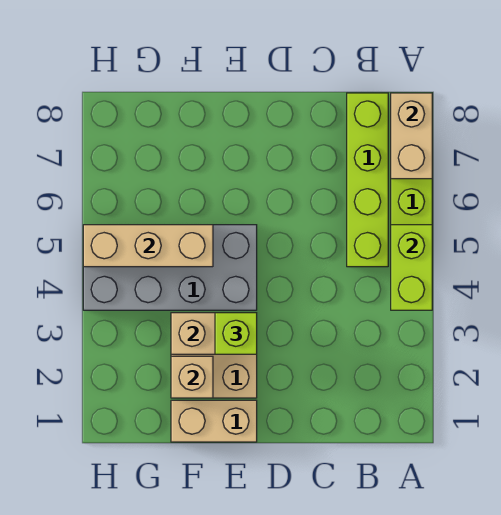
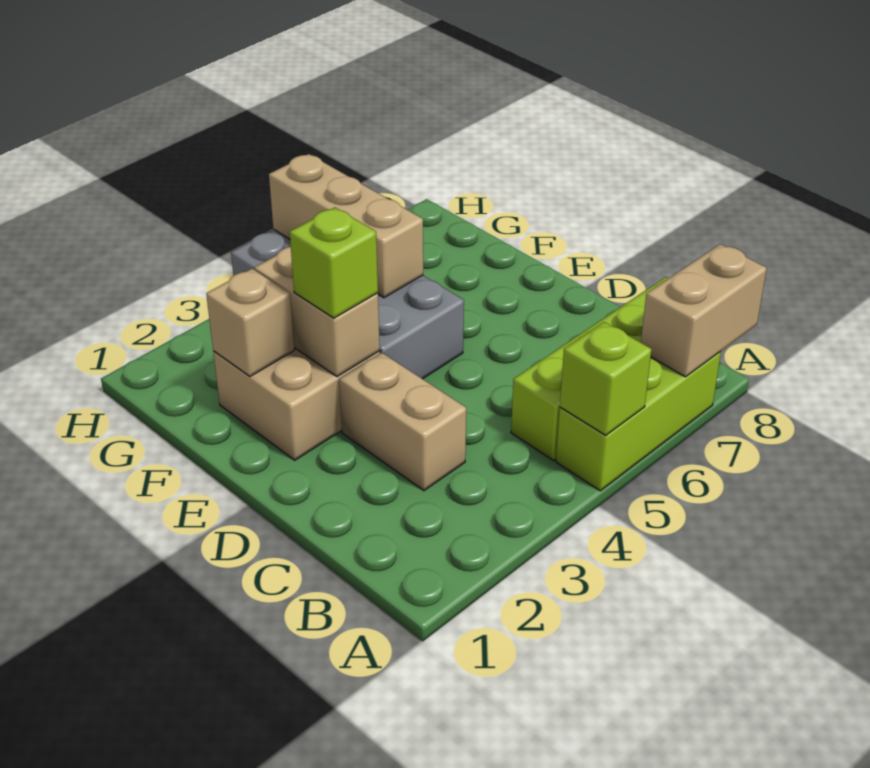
lime brick A4:A5 level 2 -> lime brick A5 level 2
tan brick E1:F1 level 1 -> tan brick C3:D3 level 1

